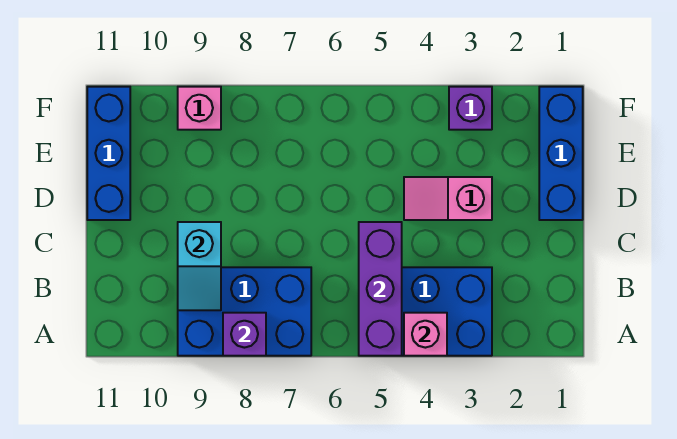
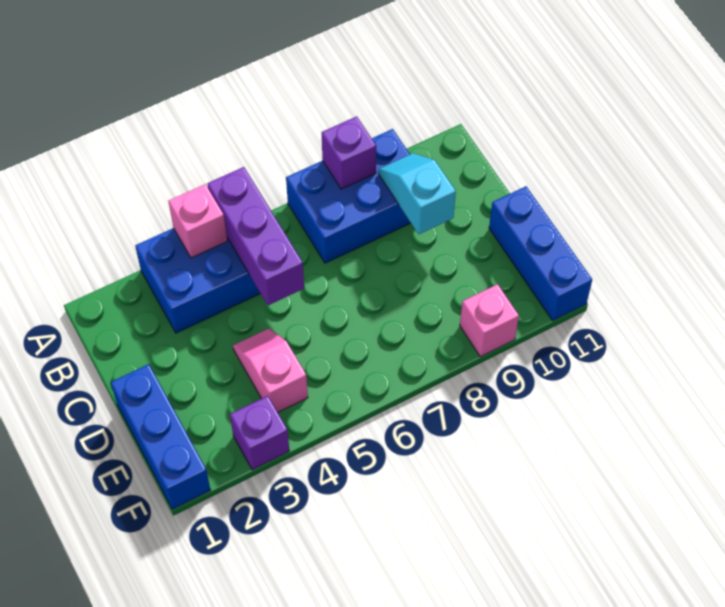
pink slope D3:D4 level 1 top 3 -> pink slope D4:E4 level 1 top E

